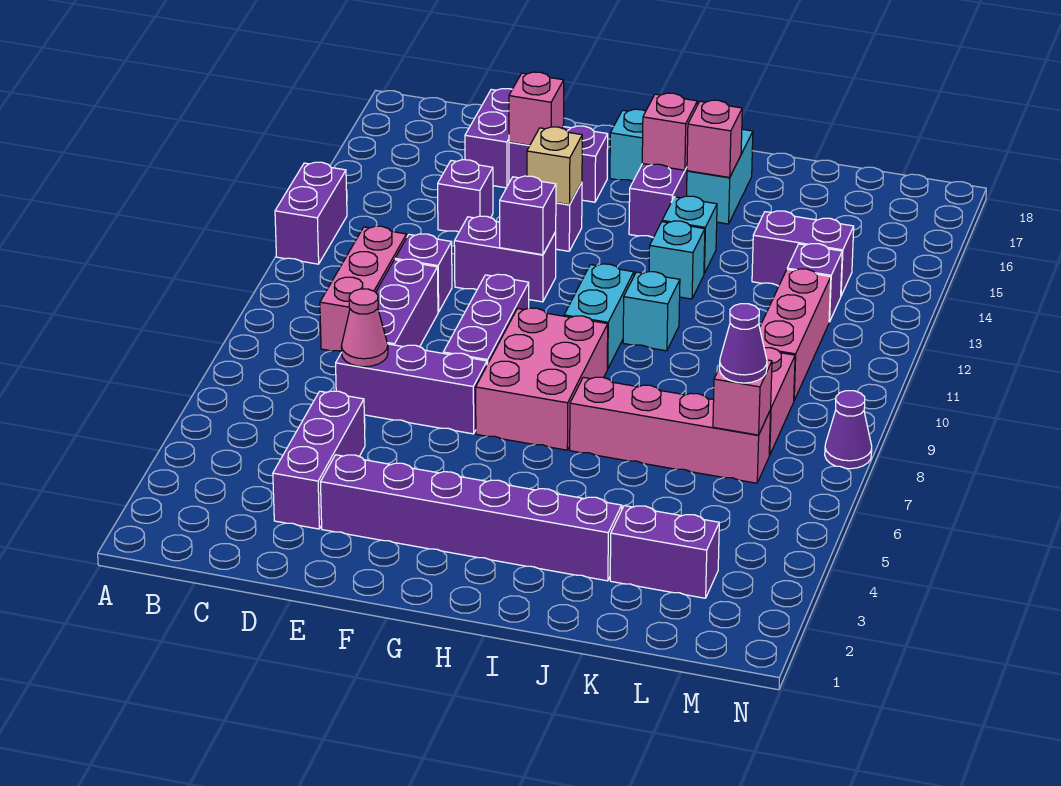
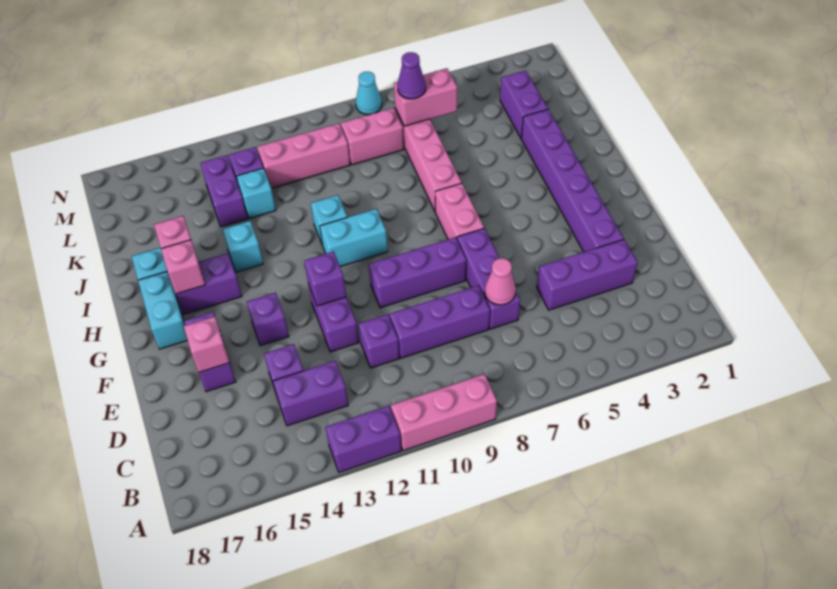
pink brick C9:C11 level 1 -> pink brick A9:A11 level 1
purple brick D16:D17 level 1 -> purple brick C13:C14 level 1
tan brick F14 level 2 -> none
pink brick G7:H9 level 1 -> pink brick G7:H7 level 1
cyan brick I13 level 1 -> cyan brick K13 level 1
pink brick L7 level 2 -> pink brick L6:L7 level 2
purple cone N8 level 1 -> cyan cone N8 level 1

